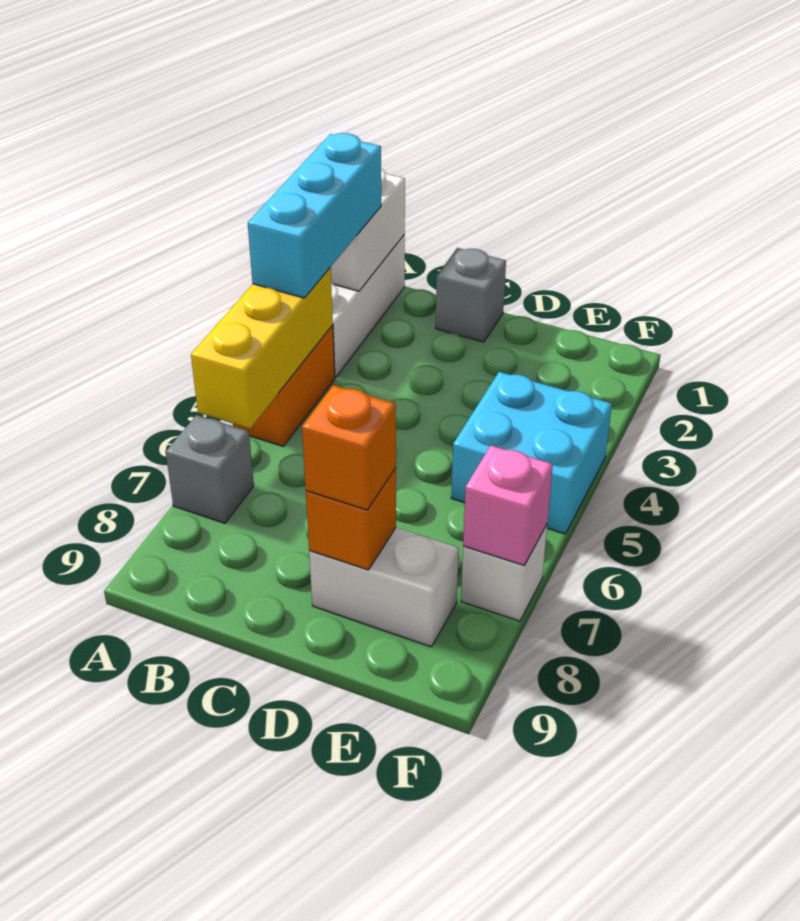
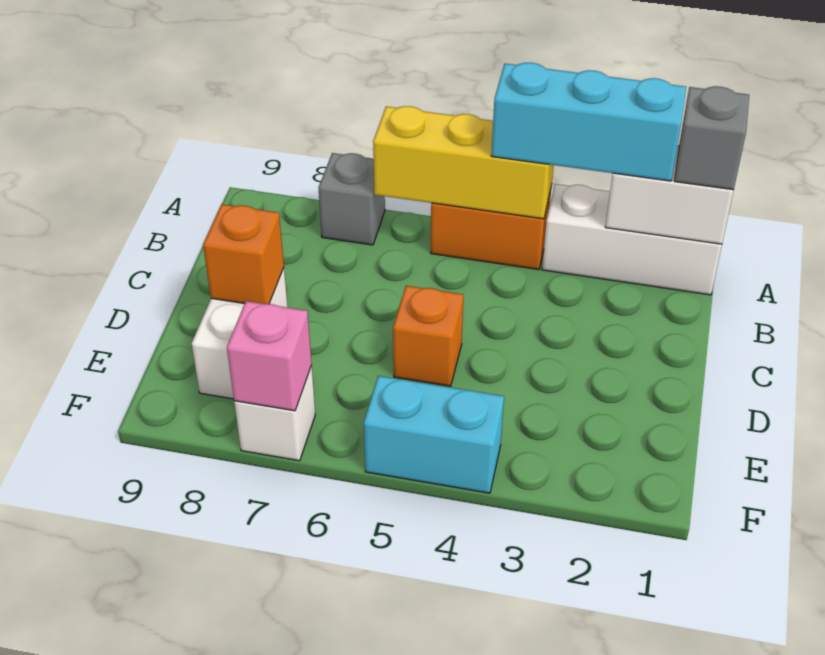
grey brick C1 level 1 -> grey brick A1 level 3
orange brick D8 level 3 -> orange brick D5 level 1
cyan brick E4:F5 level 1 -> cyan brick F4:F5 level 1

